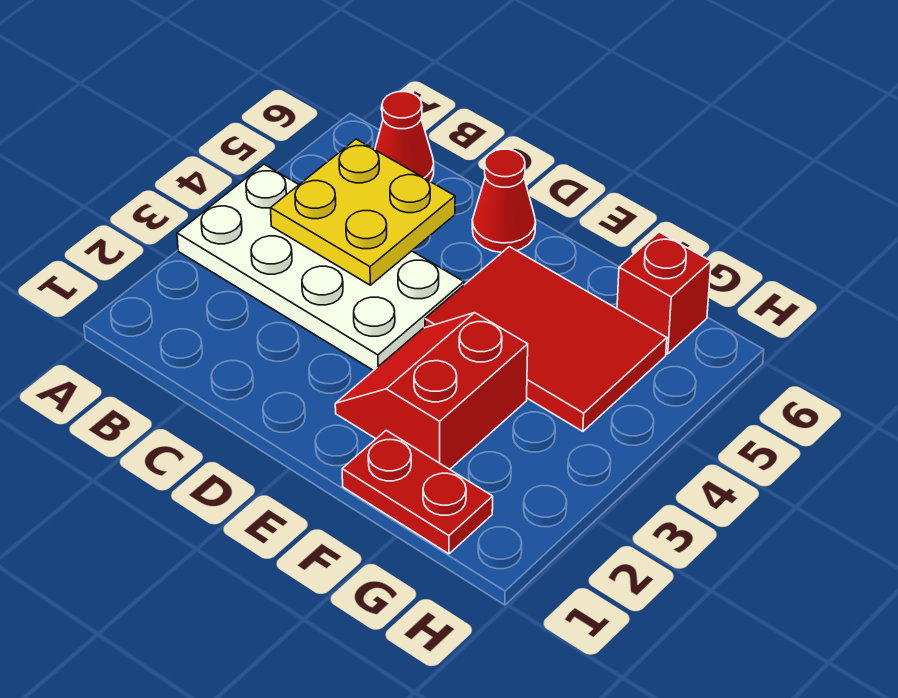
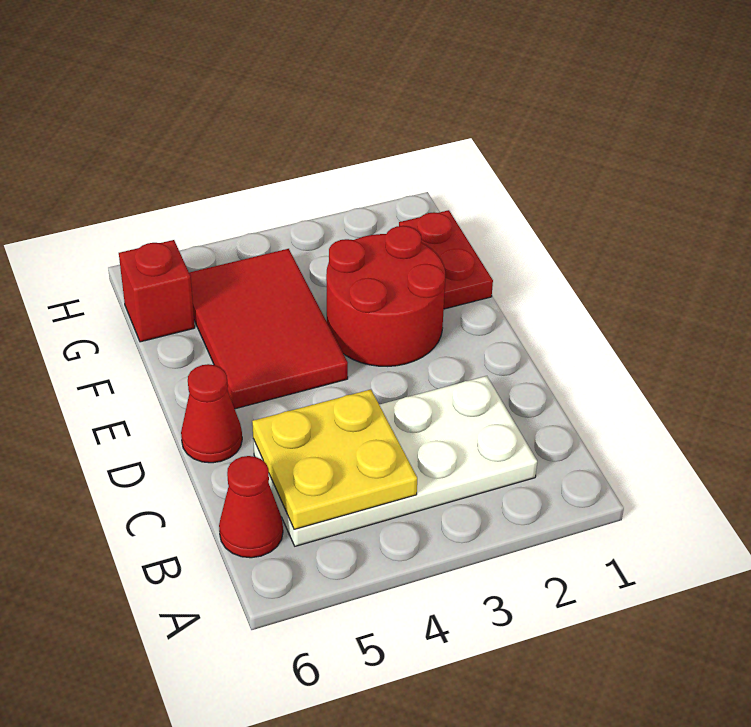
white plate A3:D4 level 1 -> white plate B2:C5 level 1
red slope E2:F3 level 1 top F -> red round brick E2:F3 level 1

